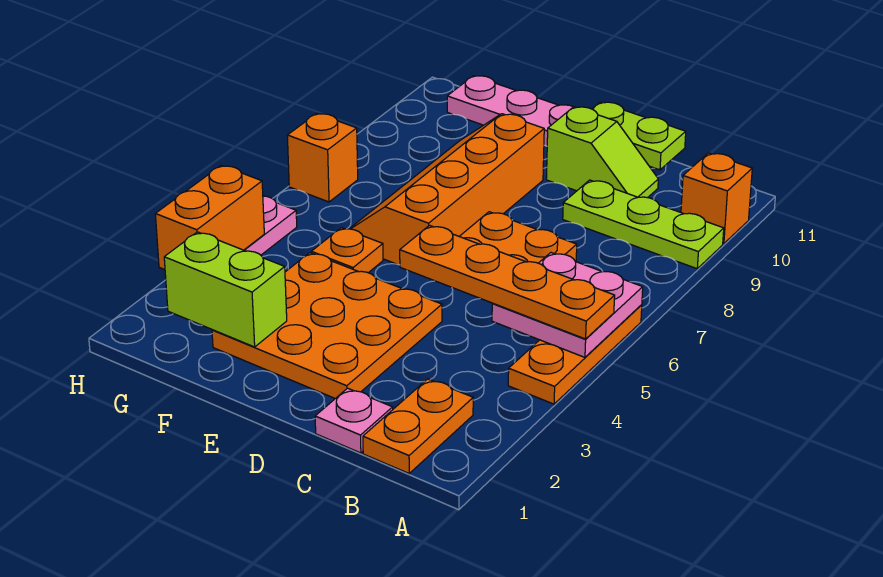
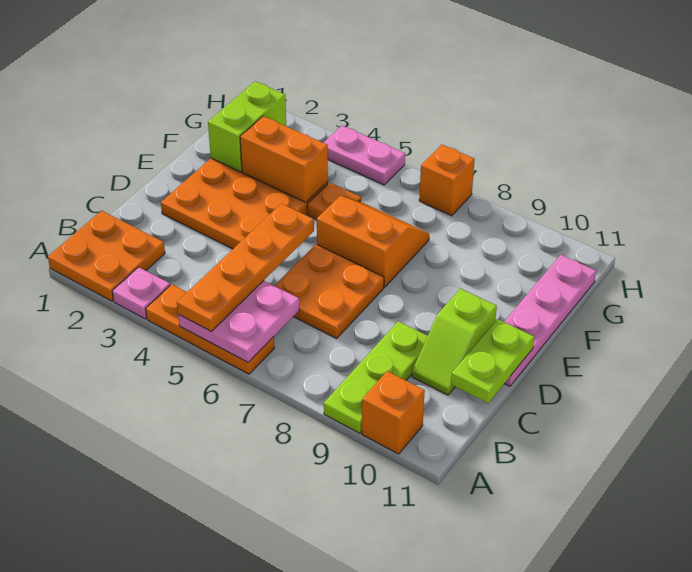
orange plate B1:B2 level 1 -> orange plate A1:B2 level 1
pink plate C1 level 1 -> pink plate A3 level 1
orange slope E6:F9 level 1 top E -> orange slope E6:F7 level 1 top E
orange brick H3:H4 level 2 -> orange brick F3:F4 level 2

